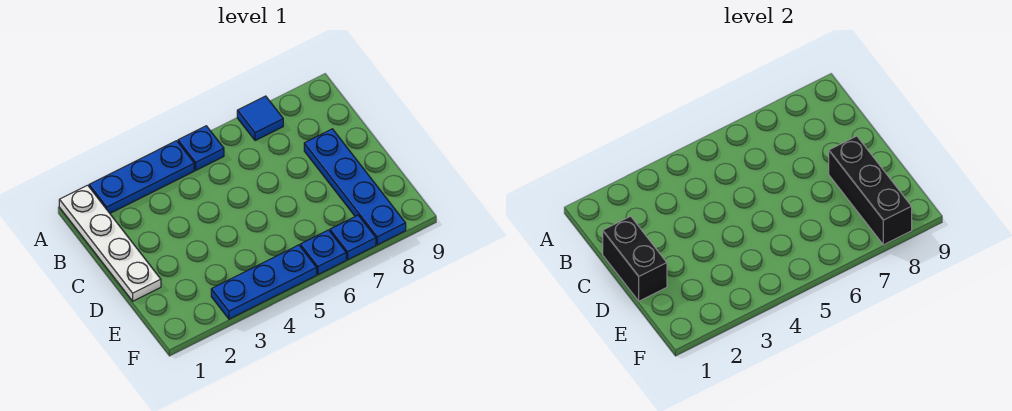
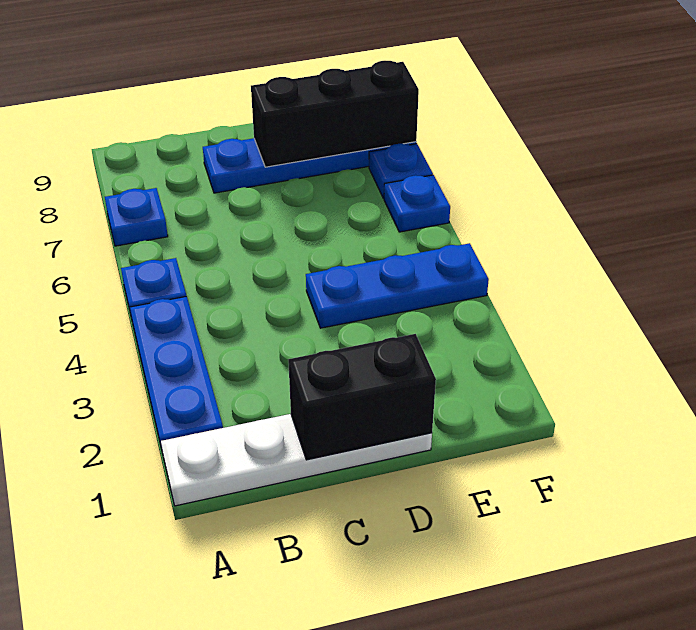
blue tile A7 level 1 -> blue plate A7 level 1
blue plate F3:F5 level 1 -> blue plate D4:F4 level 1

